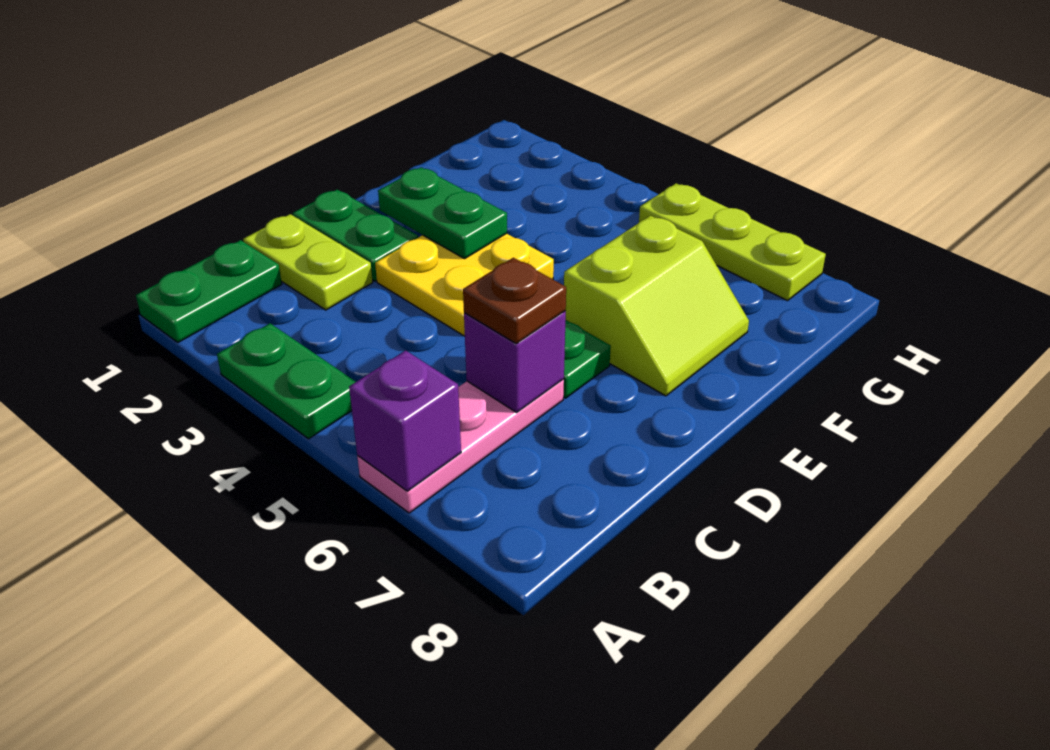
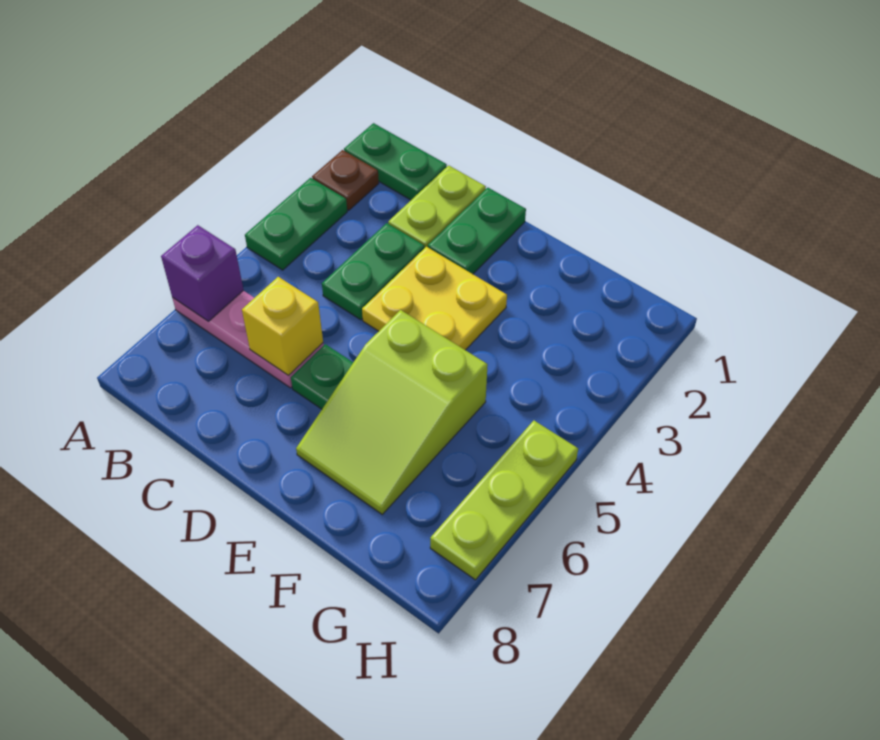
purple brick C6 level 2 -> yellow brick C6 level 2
brown plate C6 level 3 -> brown plate A2 level 1
green plate E2:E3 level 2 -> green plate C3:C4 level 1
lime slope E6:F7 level 1 top 6 -> lime slope E5:F7 level 1 top 5

